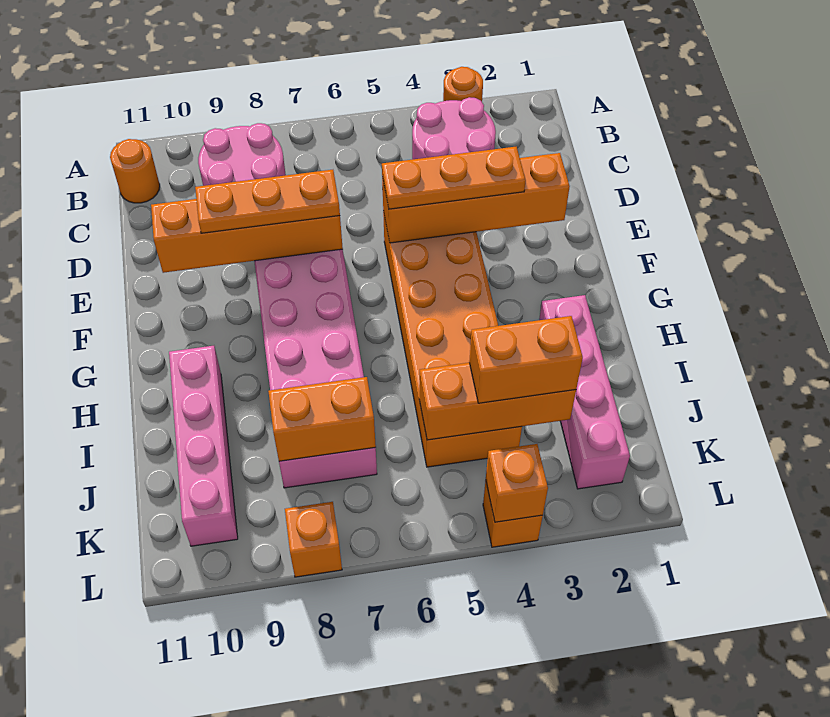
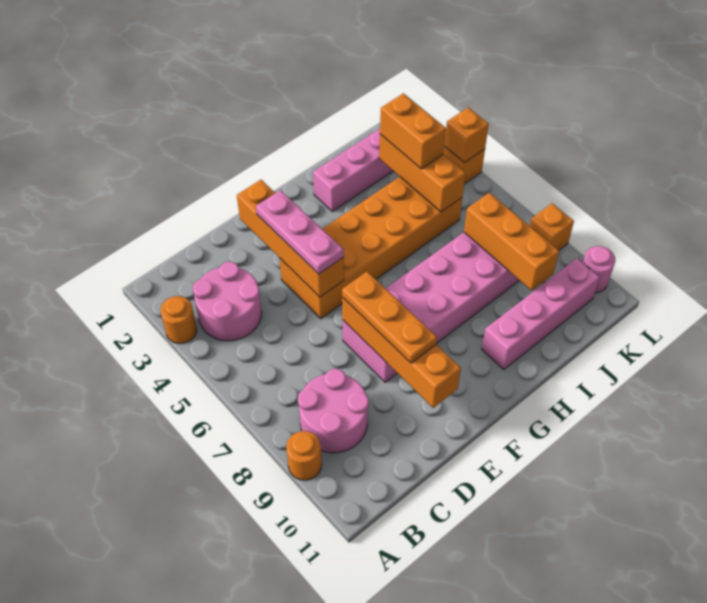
orange round brick B11 level 1 -> orange round brick A9 level 1
orange plate E3:E5 level 3 -> pink plate E3:E5 level 3
orange brick J7:J8 level 2 -> orange brick J7:J9 level 2
none -> pink round brick L10 level 1

